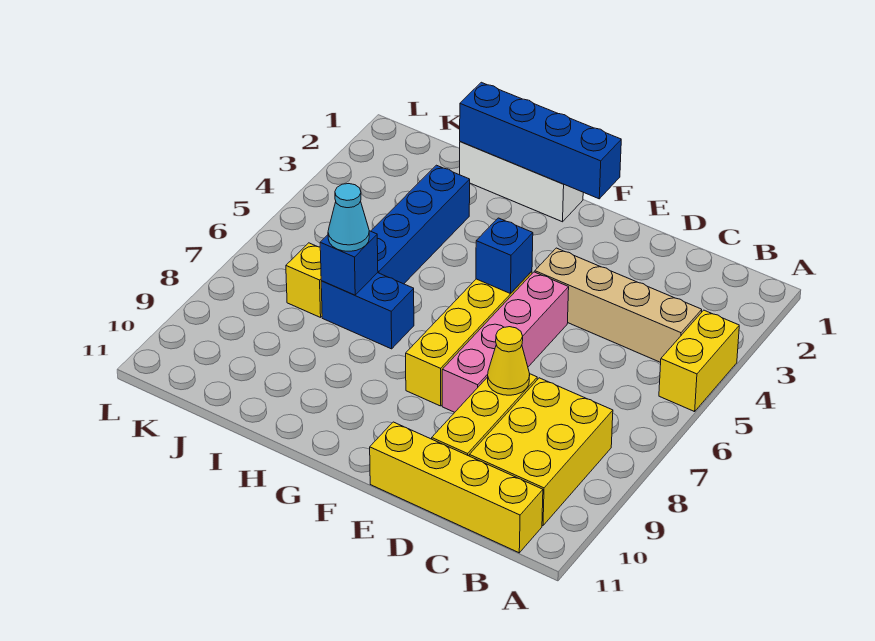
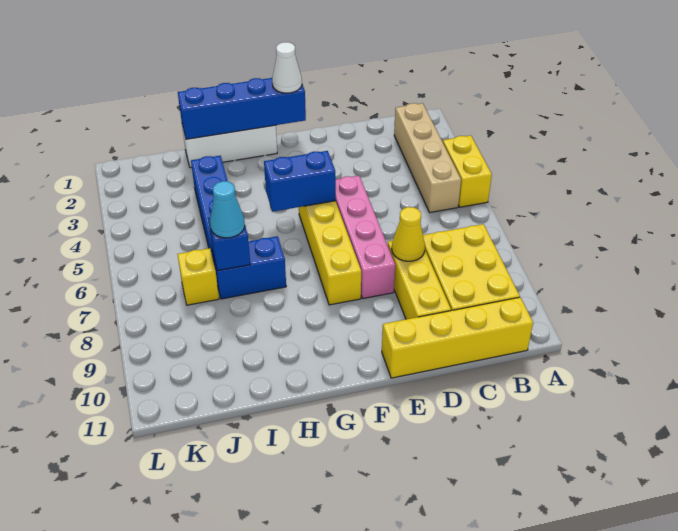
tan brick B4:E4 level 1 -> tan brick B2:B5 level 1
none -> white cone F1 level 3
blue brick F5 level 2 -> blue brick F5:G5 level 2

